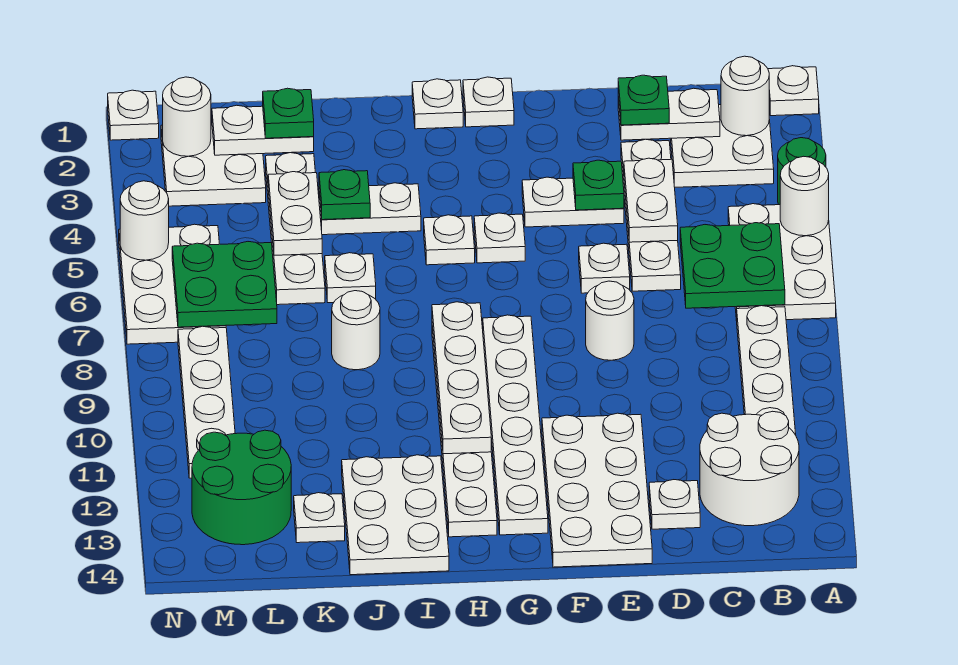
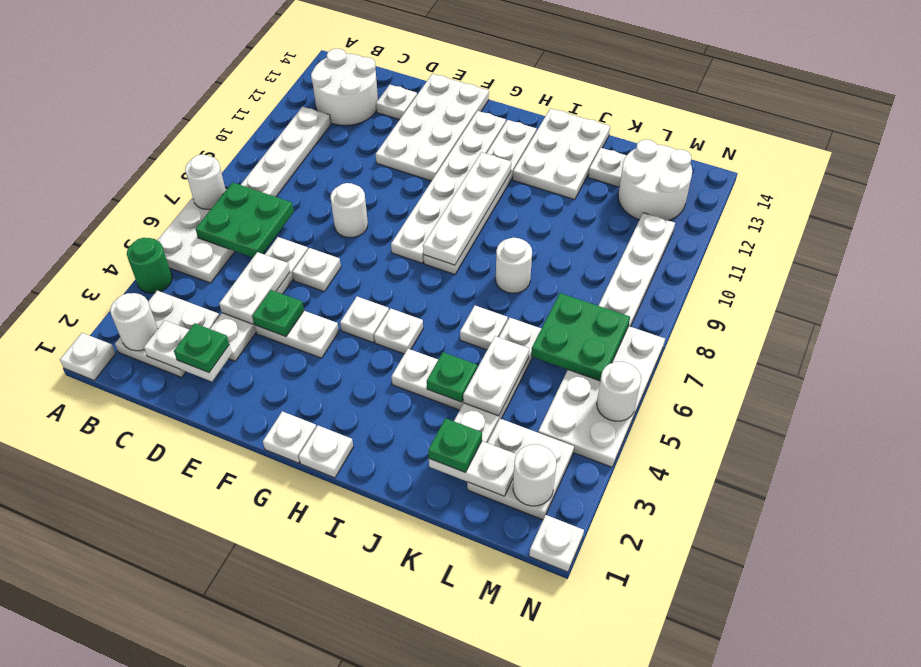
white round brick A5 level 2 -> white round brick A7 level 2
green round brick L12:M13 level 1 -> white round brick L12:M13 level 1
white plate M5:N7 level 1 -> white plate M4:N7 level 1

